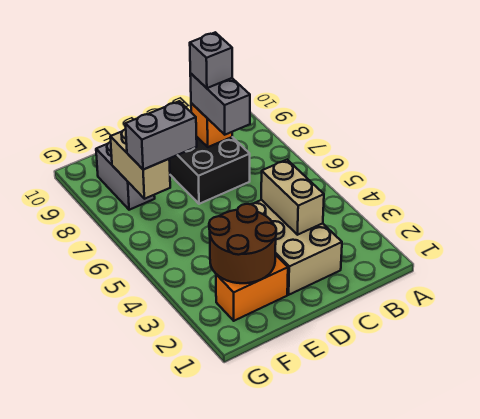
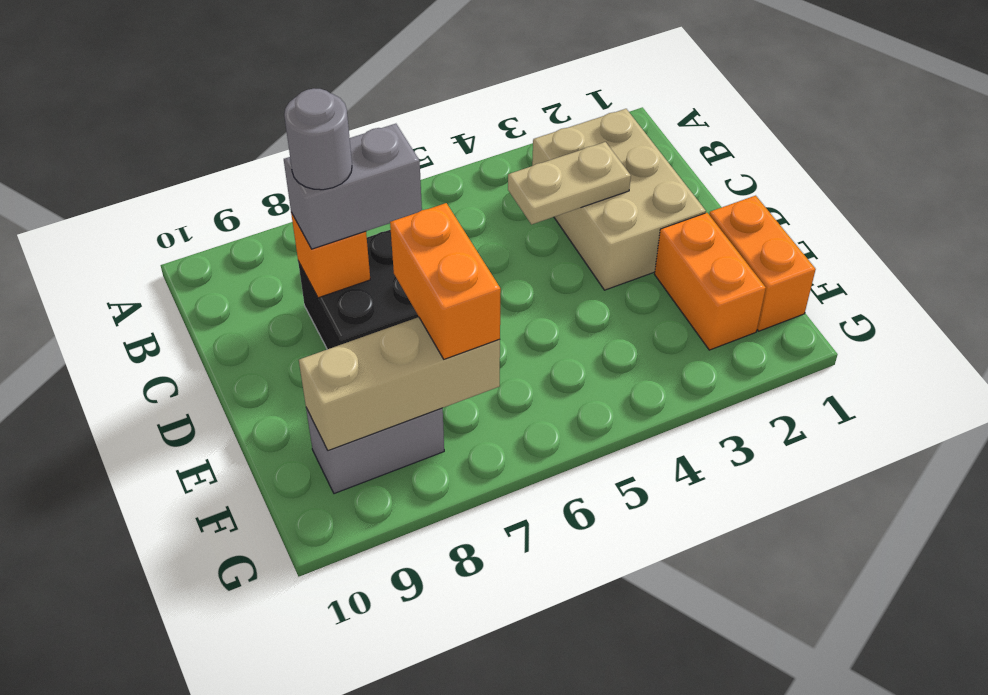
tan brick C2:D4 level 1 -> tan brick B2:D3 level 1
tan brick C3:C4 level 2 -> tan plate C3:C4 level 2
grey brick C8 level 4 -> grey round brick C8 level 4
none -> orange brick E1:F1 level 1
brown round brick E2:F3 level 2 -> none
grey brick E7:F7 level 3 -> orange brick E7:F7 level 3
tan brick F7:F8 level 2 -> tan brick F7:F9 level 2

